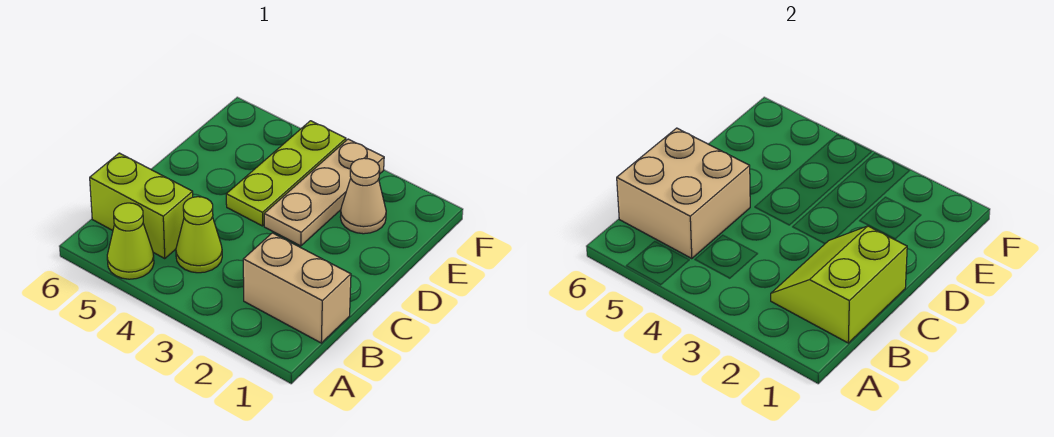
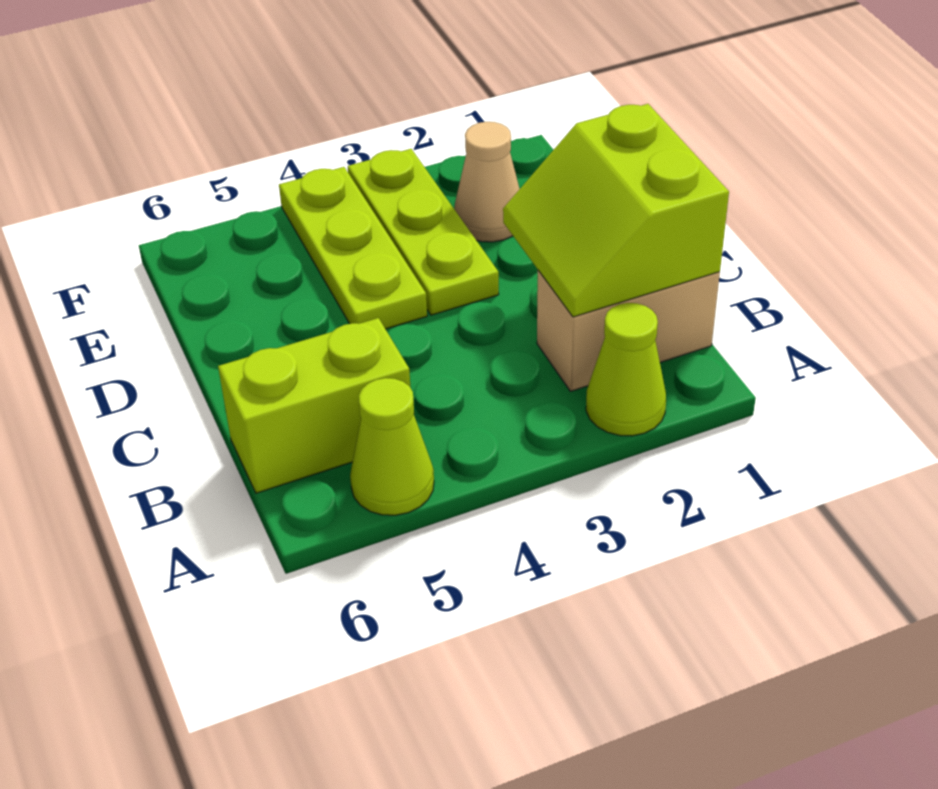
lime cone B4 level 1 -> lime cone A2 level 1
tan brick B5:C6 level 2 -> none
tan plate D3:F3 level 1 -> lime plate D3:F3 level 1

